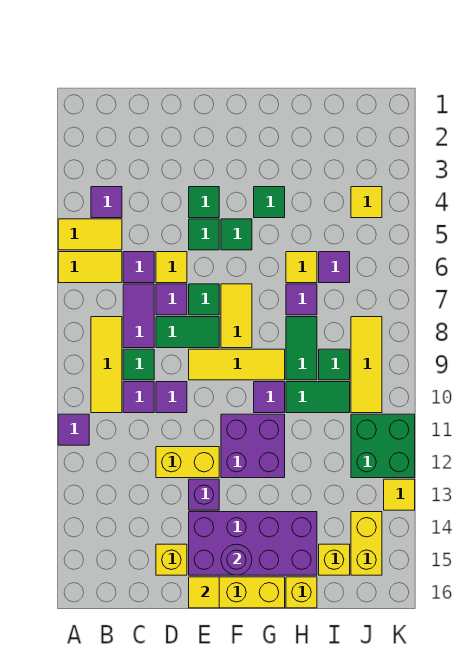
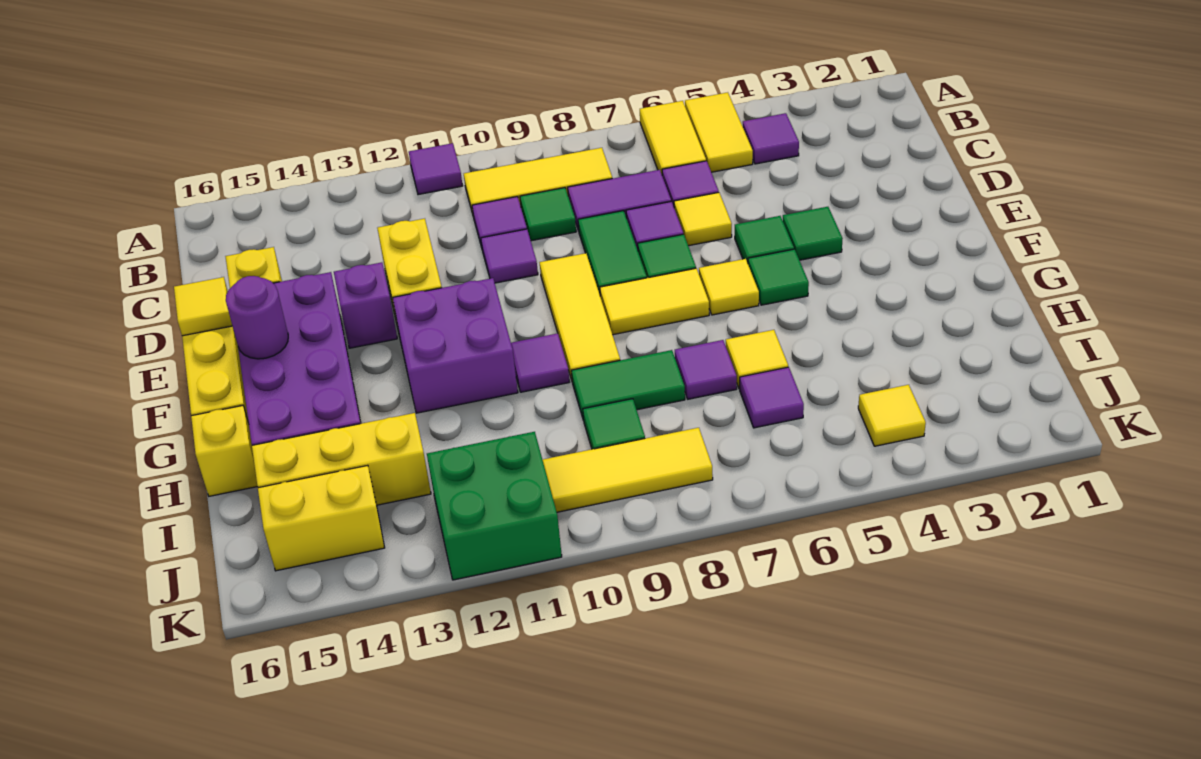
green tile G4 level 1 -> none
green tile H10:I10 level 1 -> none
yellow brick I15 level 1 -> yellow brick I13:I15 level 1
yellow tile K13 level 1 -> yellow tile F6 level 1

